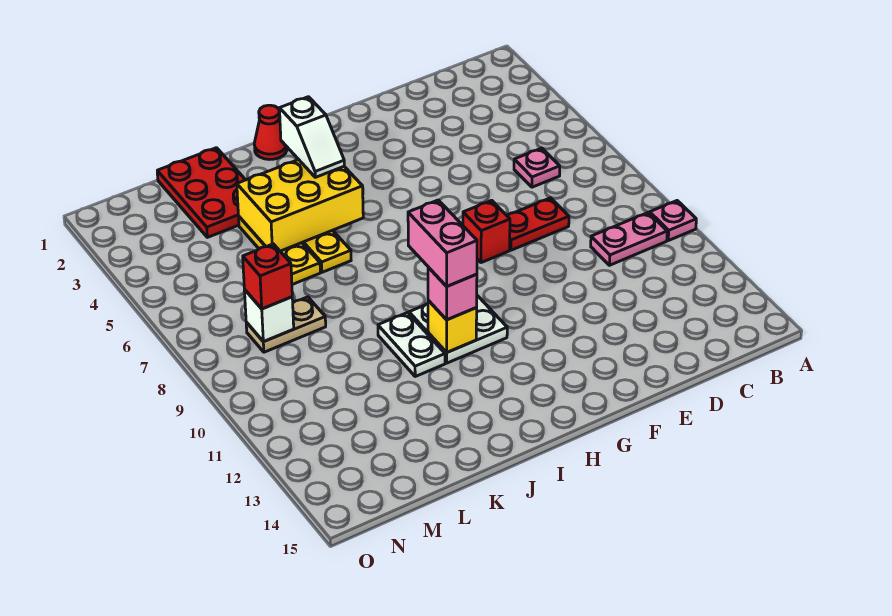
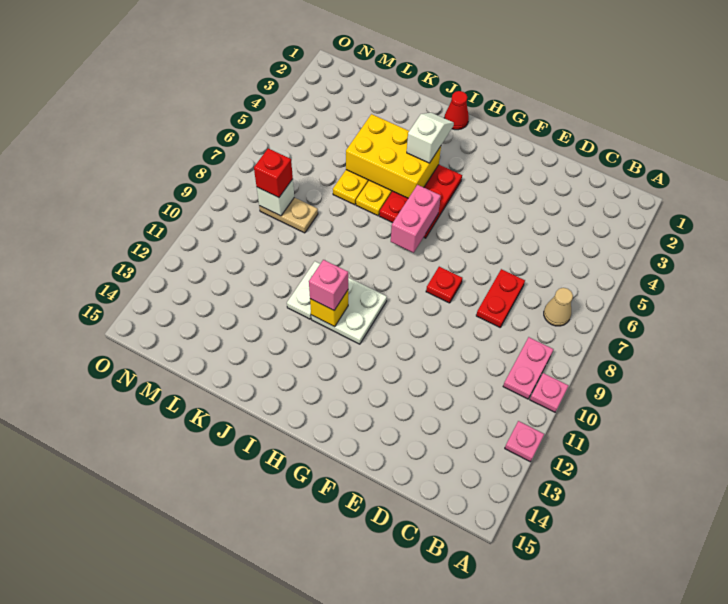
none -> tan cone B7 level 1
pink plate B10:C10 level 1 -> pink plate B9:B10 level 1
pink plate C6 level 1 -> pink plate A12 level 1
red plate D8:E8 level 1 -> red plate D7:D8 level 1
red brick F8 level 1 -> red plate F8 level 1
white slope I3:I4 level 3 top 3 -> white slope I3:I4 level 3 top 4
pink brick I10:I11 level 4 -> pink brick H6:H7 level 2
red plate K1:L3 level 1 -> red plate H4:I6 level 1

